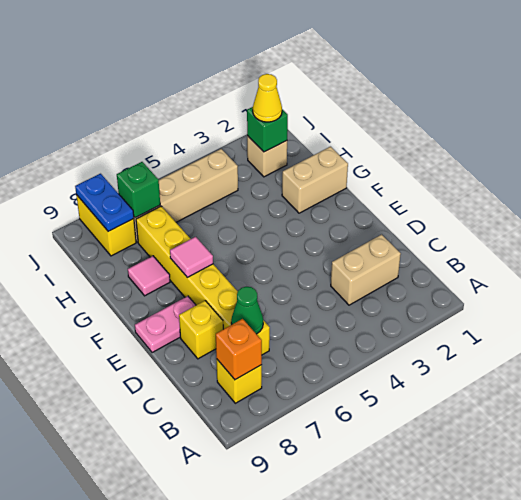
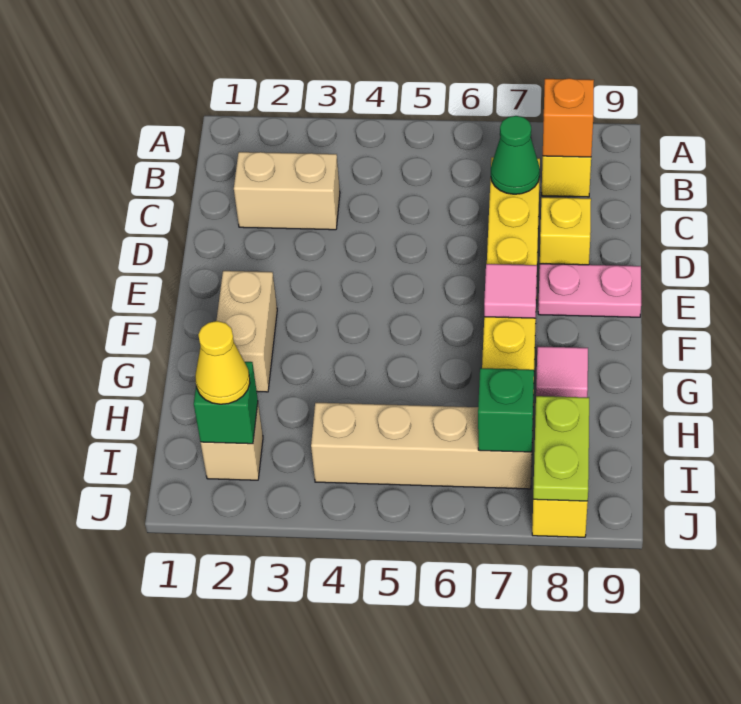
tan brick G1:G2 level 1 -> tan brick F2:G2 level 1
blue plate I8:J8 level 2 -> lime plate I8:J8 level 2

